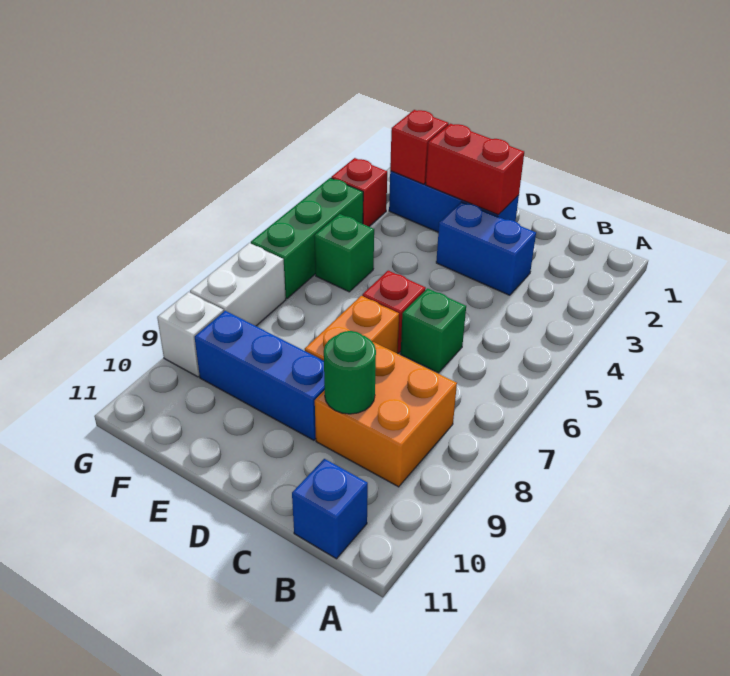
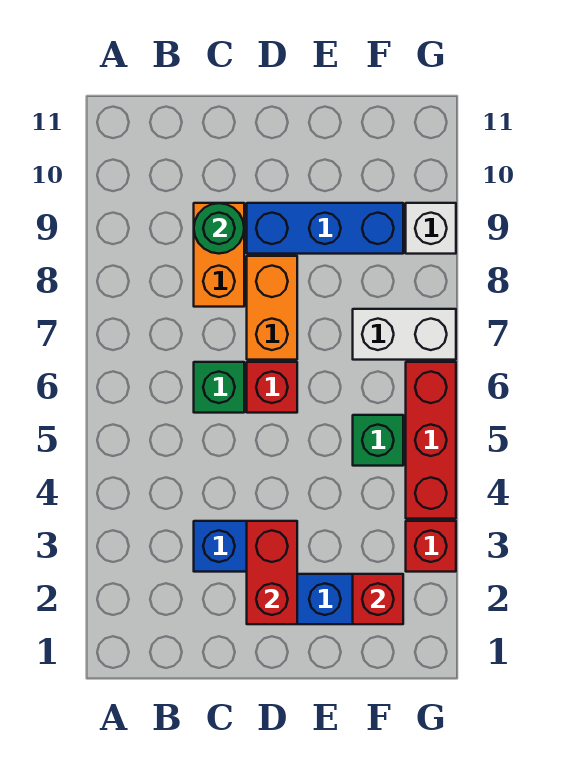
orange brick B8:C9 level 1 -> orange brick C8:C9 level 1
blue brick B11 level 1 -> none
red brick D2:E2 level 2 -> red brick D2:D3 level 2
green brick G4:G6 level 1 -> red brick G4:G6 level 1
white brick G7:G8 level 1 -> white brick F7:G7 level 1

